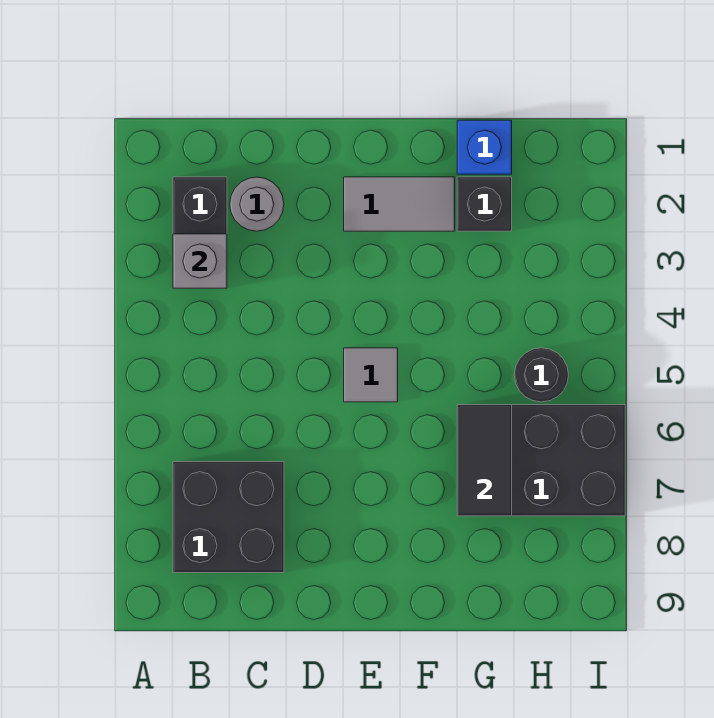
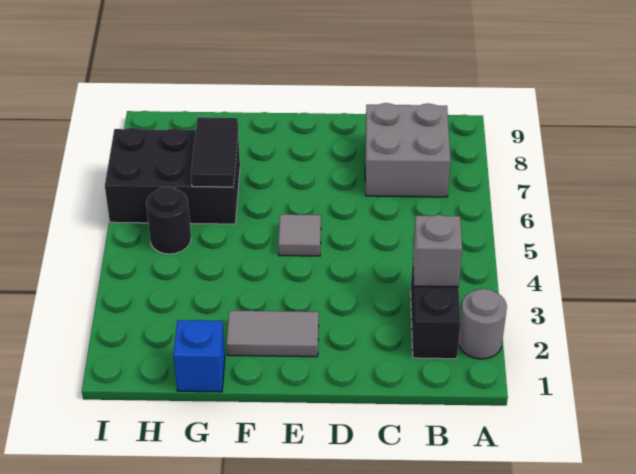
black brick B7:C8 level 1 -> grey brick B7:C8 level 1
grey round brick C2 level 1 -> grey round brick A2 level 1
black brick G2 level 1 -> none

